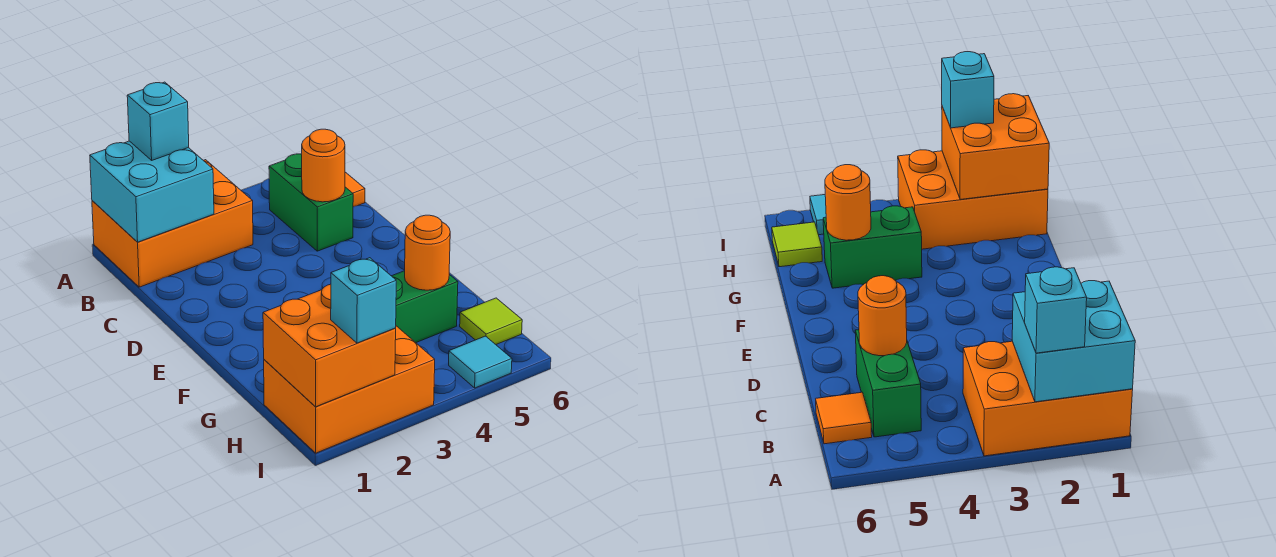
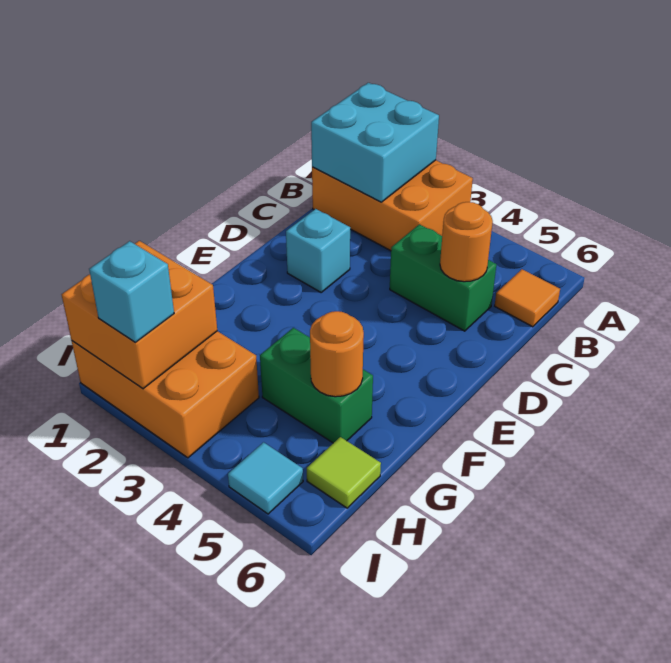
cyan brick A2 level 3 -> cyan brick D2 level 1
green brick B5:C5 level 1 -> green brick C4:C5 level 1

